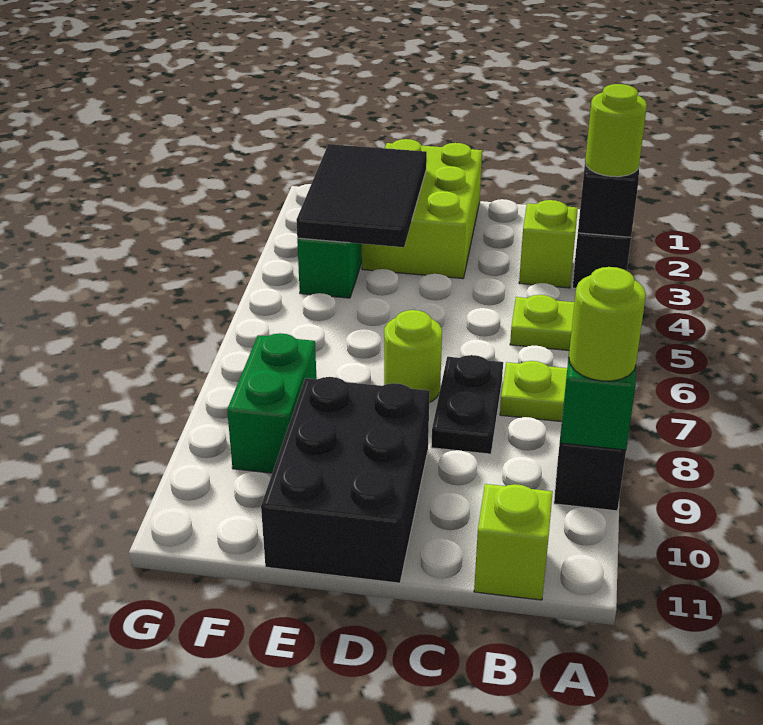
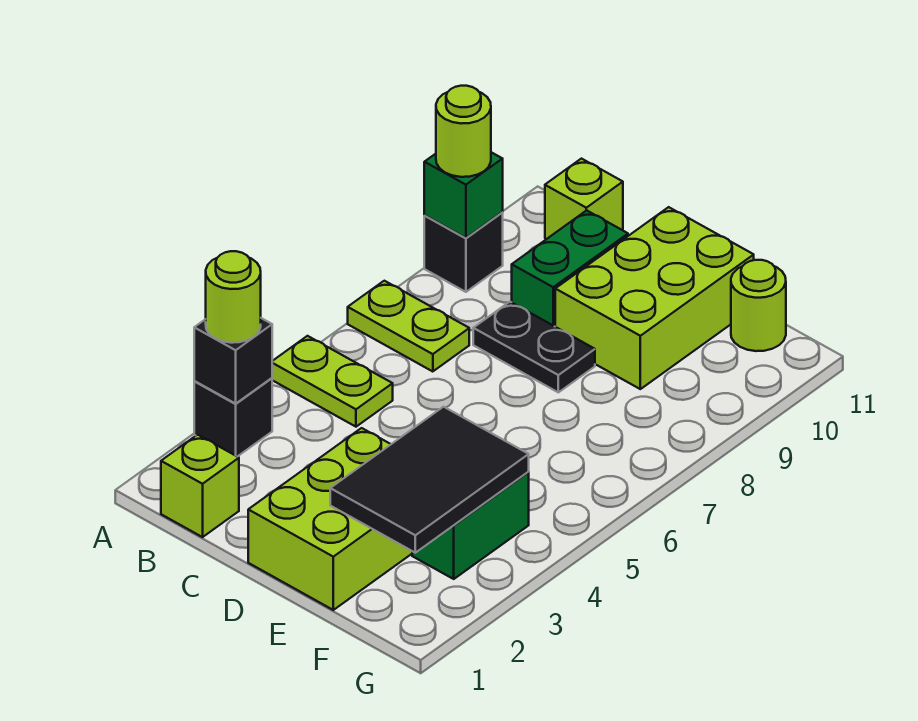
lime brick B3 level 1 -> lime brick B1 level 1
black plate C7:C8 level 1 -> black plate C8:D8 level 1
lime round brick D7 level 1 -> lime round brick F11 level 1
black brick D9:E11 level 1 -> lime brick D9:E11 level 1
green brick F8:F9 level 1 -> green brick C9:C10 level 1

